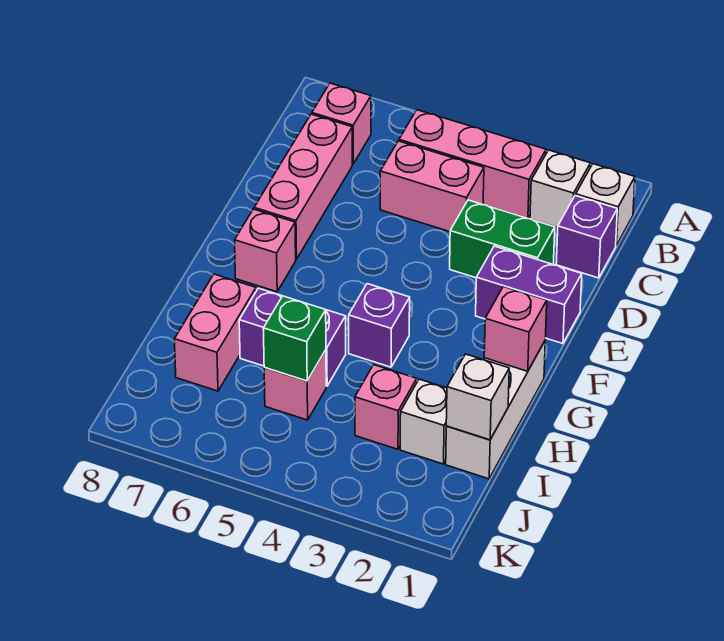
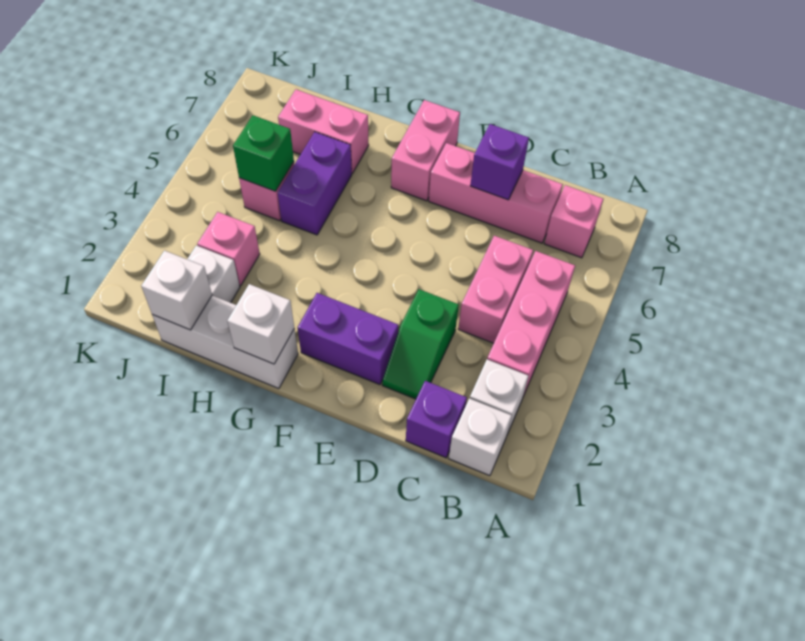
green brick D2:D3 level 1 -> green slope D2:D3 level 1 top 3
purple brick E1:E2 level 1 -> purple brick E2:F2 level 1
pink brick F7 level 1 -> pink brick F7:F8 level 1
pink brick G1 level 2 -> white brick G1 level 2
purple brick G4 level 1 -> purple brick D7 level 2

